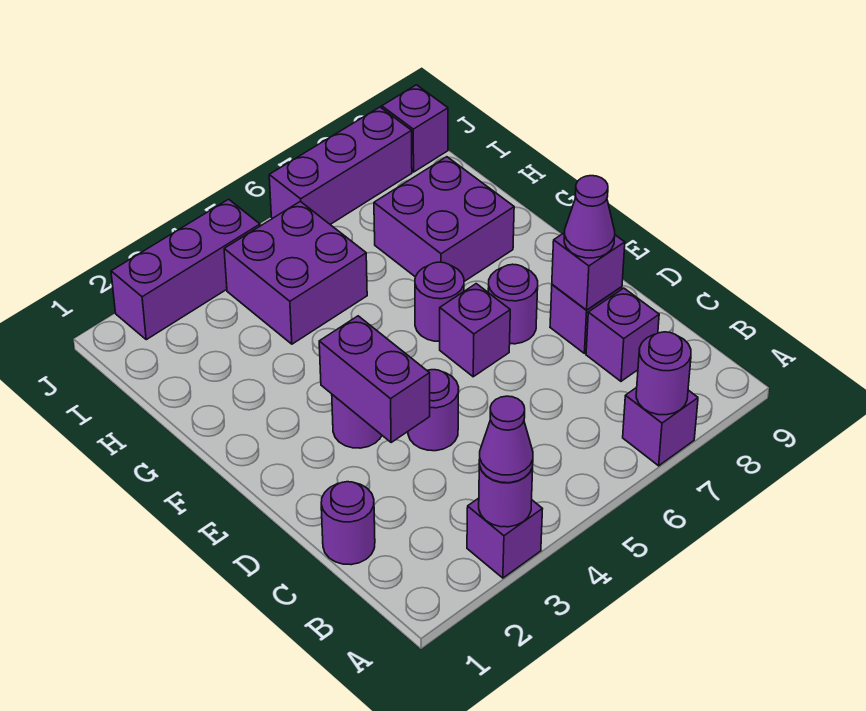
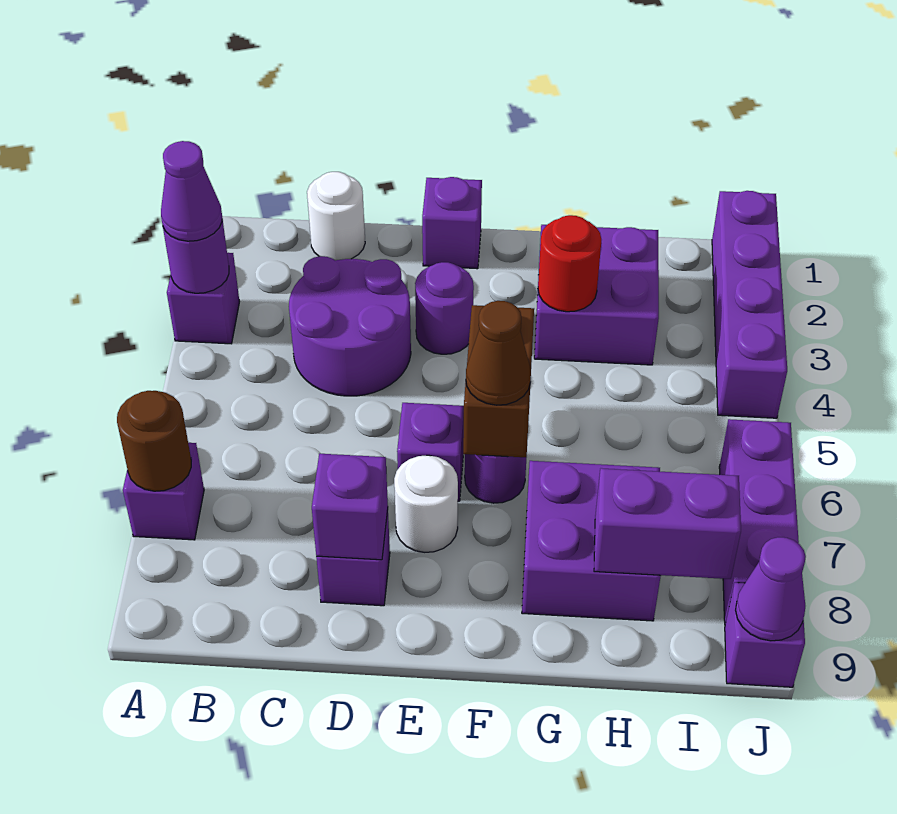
purple round brick A7 level 2 -> brown round brick A7 level 2
purple round brick C1 level 1 -> white round brick C1 level 1
purple brick C8 level 1 -> purple brick E1 level 1
purple brick D3:E3 level 2 -> purple brick H8:I8 level 2
purple round brick D4 level 1 -> purple round brick C3:D4 level 1
purple cone D8 level 3 -> purple cone J9 level 2
purple round brick E7 level 1 -> white round brick E7 level 1
none -> brown brick F5:F6 level 2
none -> brown cone F6 level 3
none -> red round brick G3 level 2
purple brick H4:I5 level 1 -> purple brick G2:H3 level 1
purple brick J2:J4 level 1 -> purple brick J1:J4 level 1

